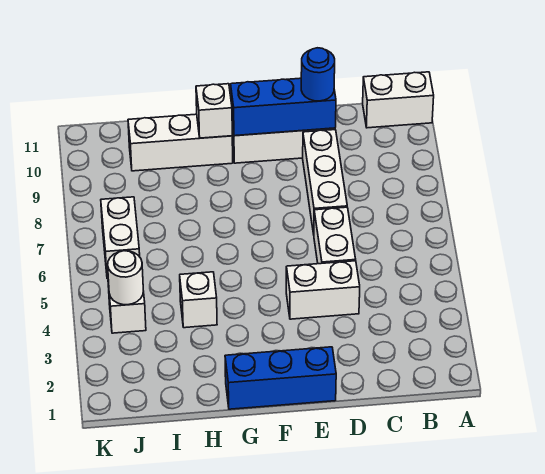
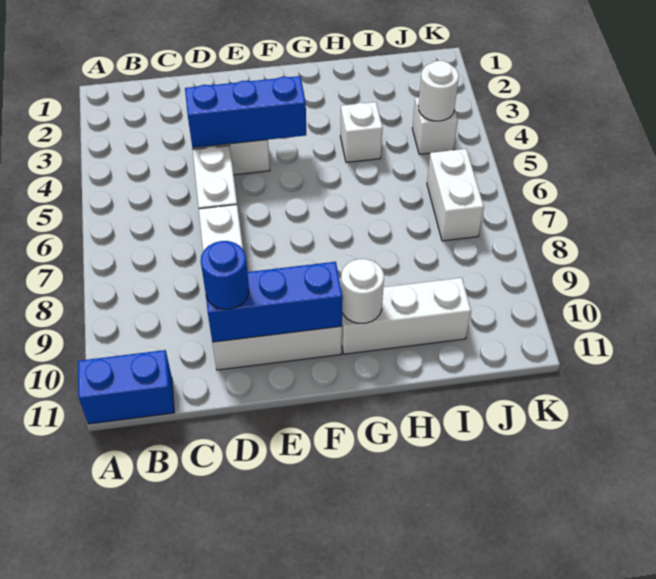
white brick A11:B11 level 1 -> blue brick A11:B11 level 1
blue brick E1:G1 level 1 -> blue brick D4:F4 level 2
white brick G10 level 2 -> white round brick G10 level 2

